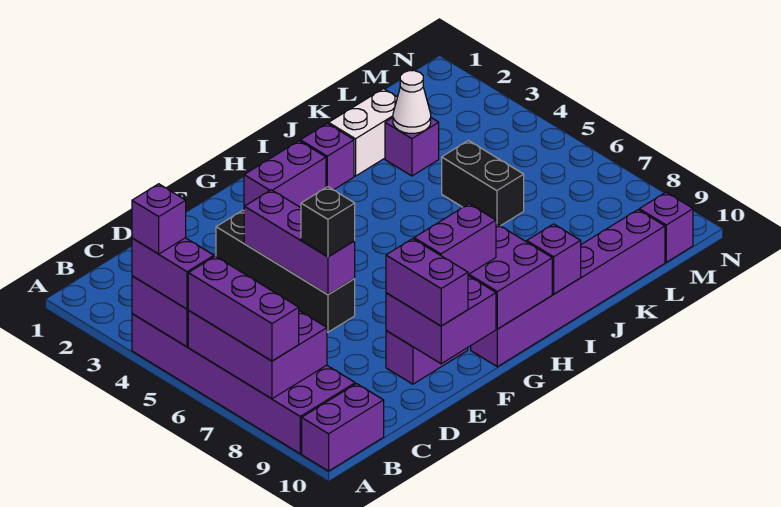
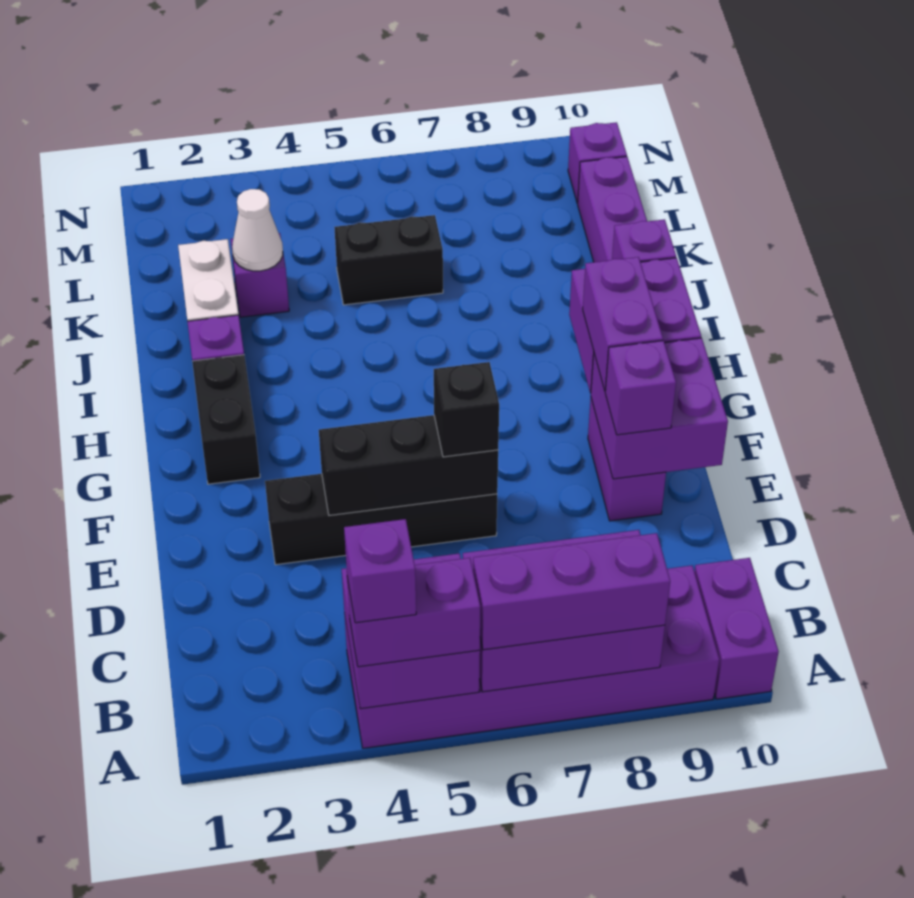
purple brick E4:E6 level 2 -> black brick E4:E6 level 2
purple brick E9:E10 level 3 -> purple brick E9 level 3
purple brick G2:H2 level 1 -> black brick G2:H2 level 1

